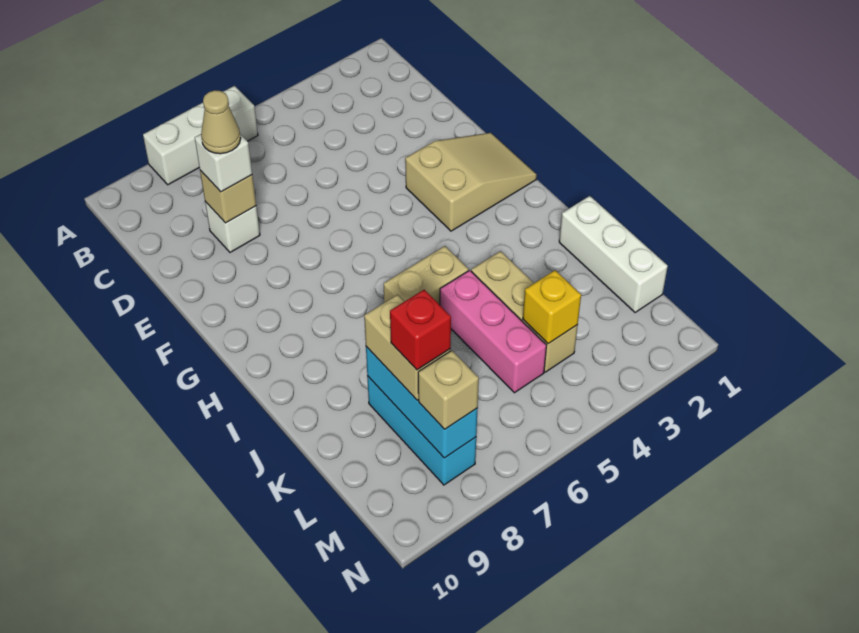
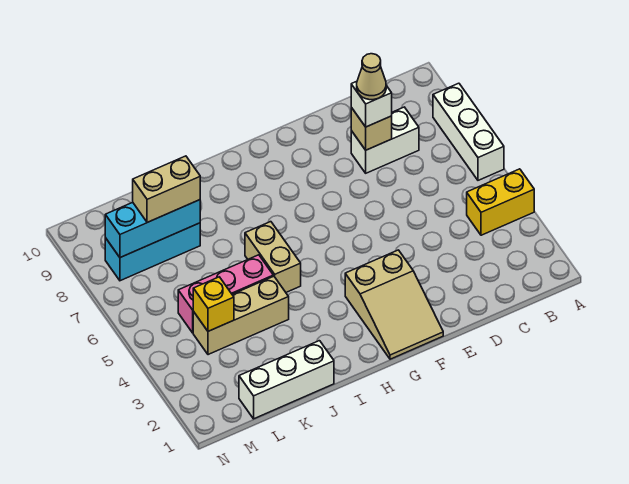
none -> yellow brick A4:B4 level 1
white brick D8 level 1 -> white brick C8:D8 level 1
red brick L8 level 4 -> none
tan brick M8 level 3 -> none

